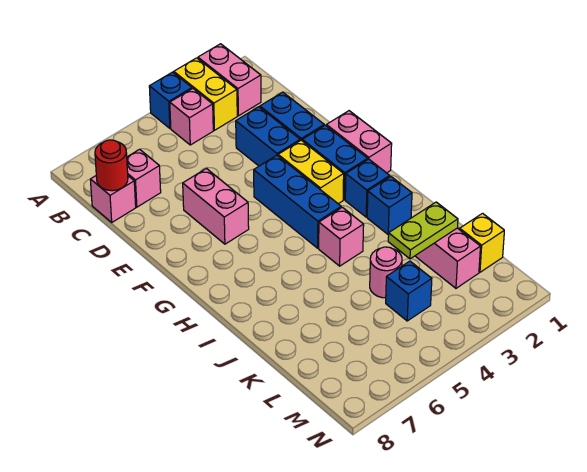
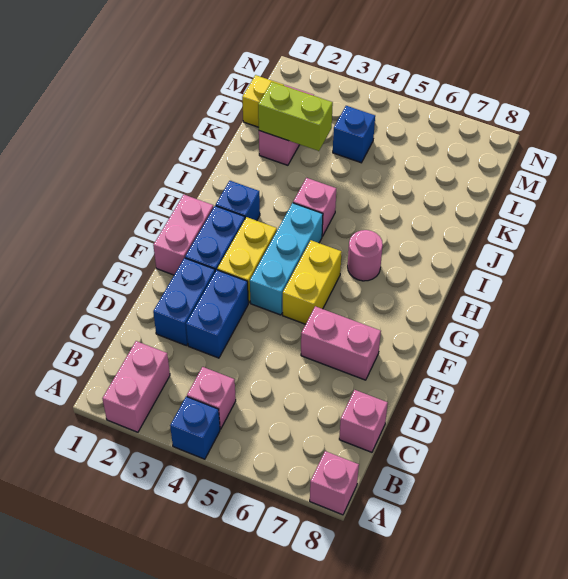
yellow brick A3:B3 level 1 -> yellow brick F5:G5 level 1
pink brick C7 level 1 -> pink brick A8 level 1
red round brick C8 level 2 -> none
pink brick E6:F6 level 1 -> pink brick E6:E7 level 1
blue brick F4:H4 level 1 -> cyan brick F4:H4 level 1
blue brick I2 level 1 -> none
lime plate K2:K3 level 2 -> lime brick K2:K3 level 2
pink round brick K4 level 1 -> pink round brick H6 level 1

